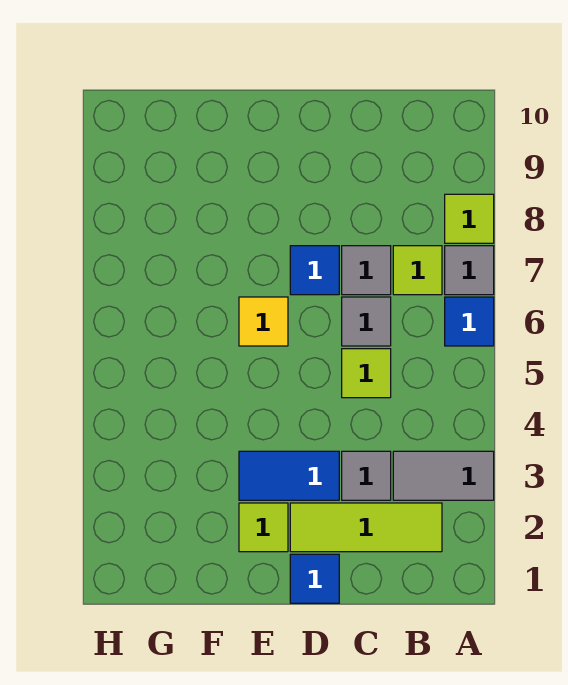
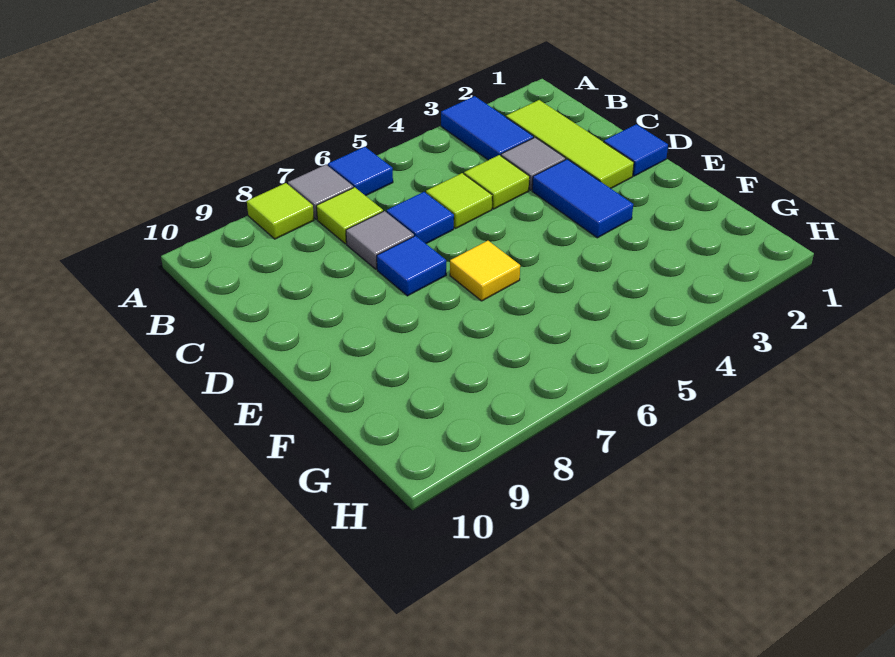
grey tile A3:B3 level 1 -> blue tile A3:B3 level 1
grey tile C6 level 1 -> blue tile C6 level 1
lime tile E2 level 1 -> lime tile C4 level 1

